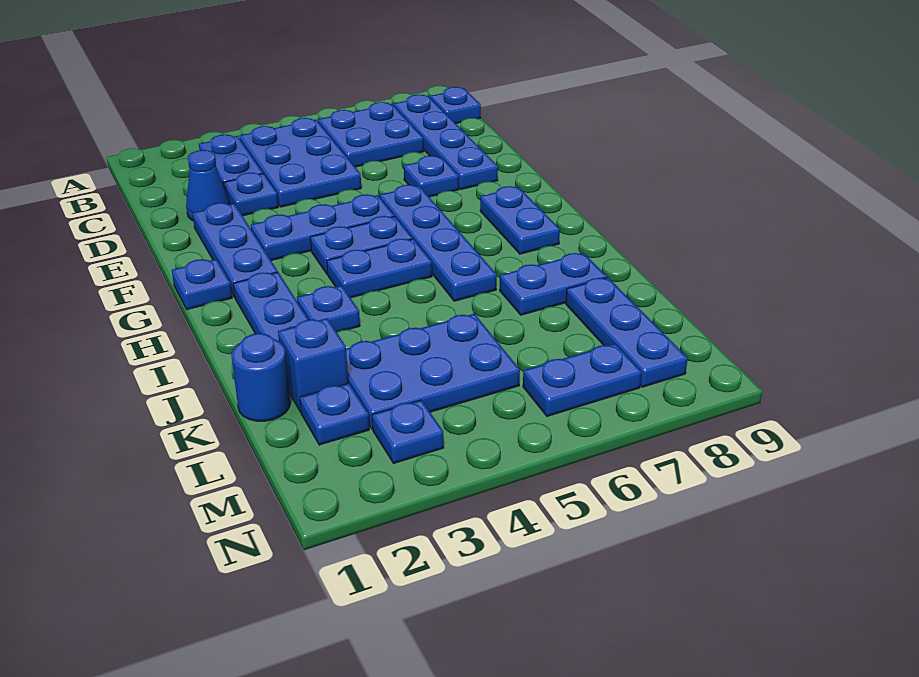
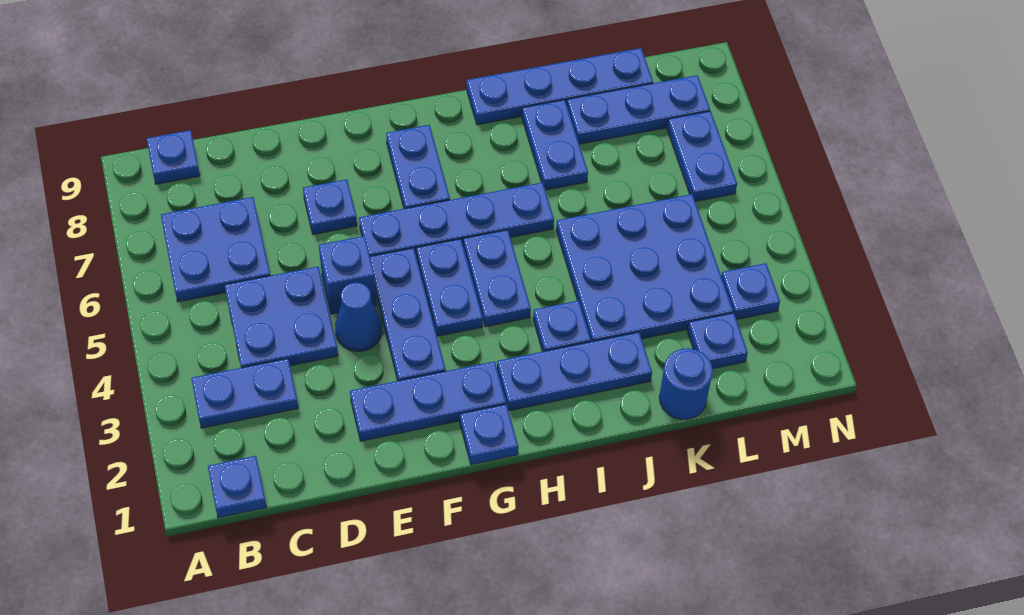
blue plate B4:D5 level 1 -> blue plate C4:D5 level 1
blue plate B8:E8 level 1 -> blue plate I9:L9 level 1
blue cone D2 level 1 -> blue cone E4 level 1
blue plate D3 level 1 -> blue plate B1 level 1
blue plate G8:H8 level 1 -> blue plate G7:G8 level 1
blue brick K2 level 1 -> blue brick E5 level 1
blue plate K3:L5 level 1 -> blue plate J3:L5 level 1

